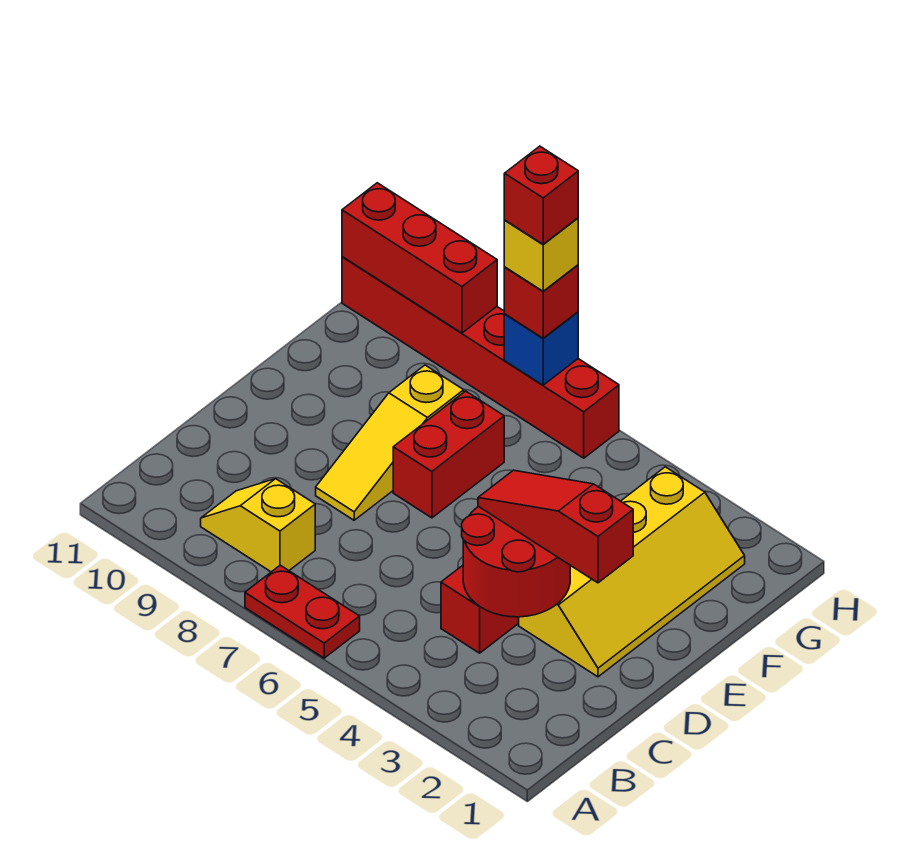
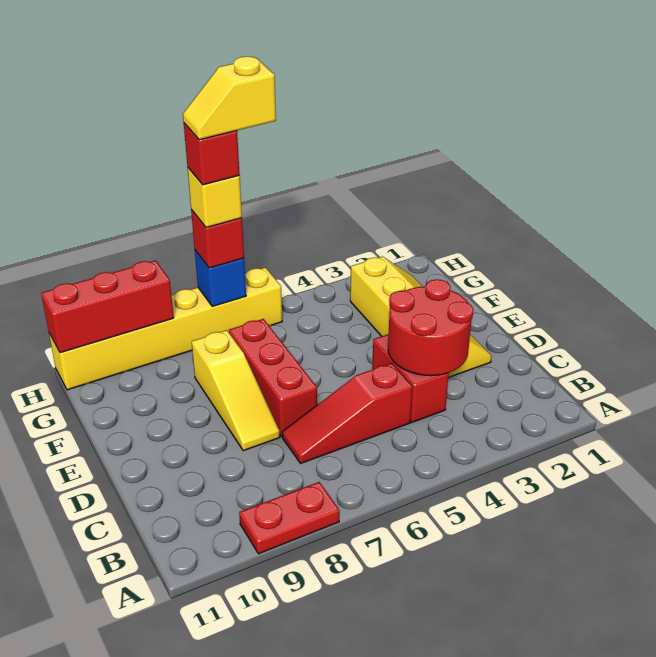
red plate A6:A7 level 1 -> red plate A8:A9 level 1
yellow slope B8:B9 level 1 top 8 -> yellow slope H6:H7 level 6 top 6
red slope D2:D4 level 3 top 2 -> red slope C5:C7 level 1 top 5
red brick E7:F7 level 1 -> red brick D7:F7 level 1
red brick H6:H11 level 1 -> yellow brick H6:H11 level 1

